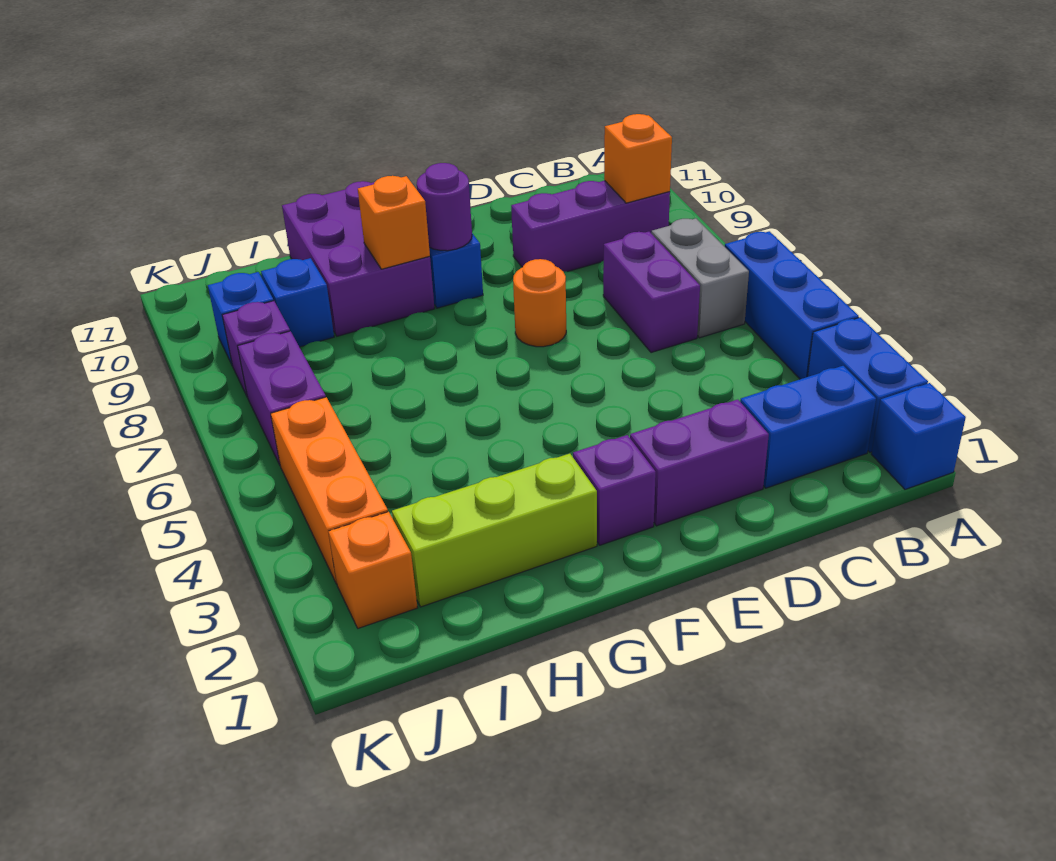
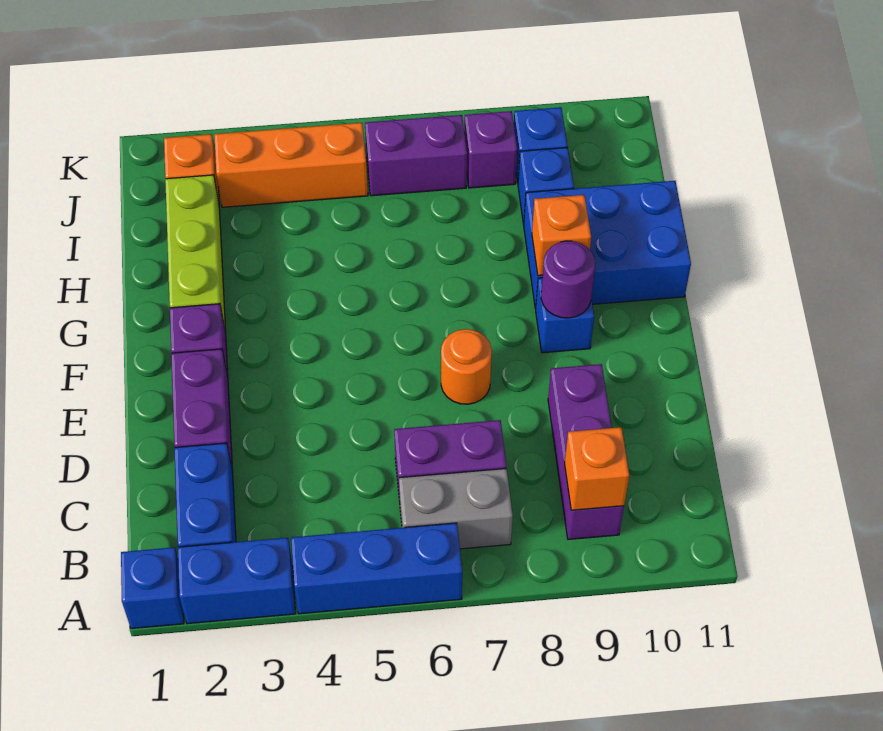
purple brick G9:H11 level 1 -> blue brick G9:H11 level 1

